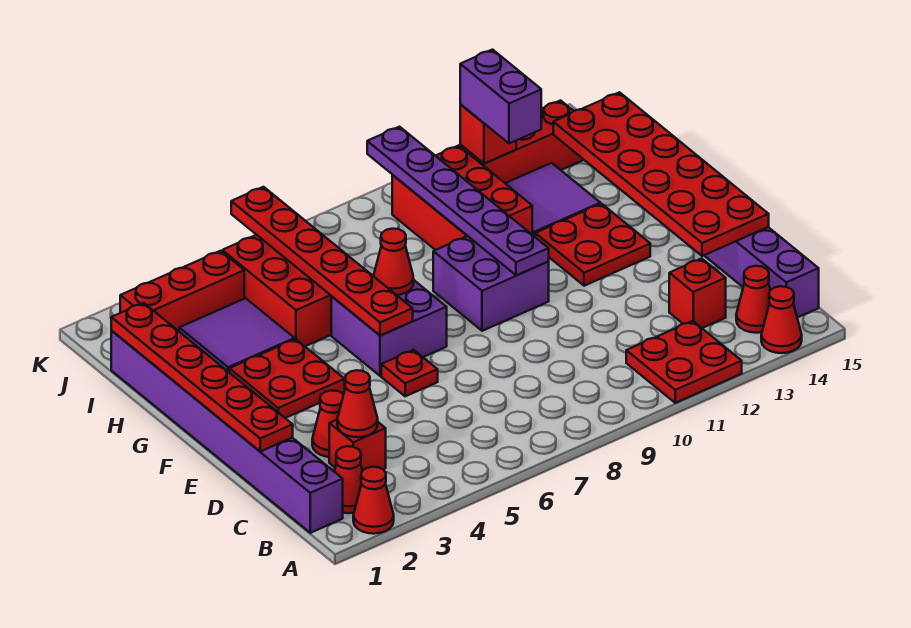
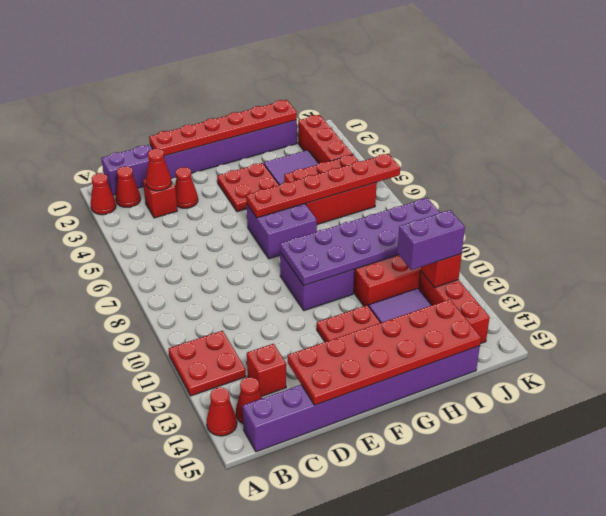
red plate E6 level 1 -> none
purple plate F10:K10 level 2 -> purple plate F9:K10 level 2
red cone G7 level 2 -> none

